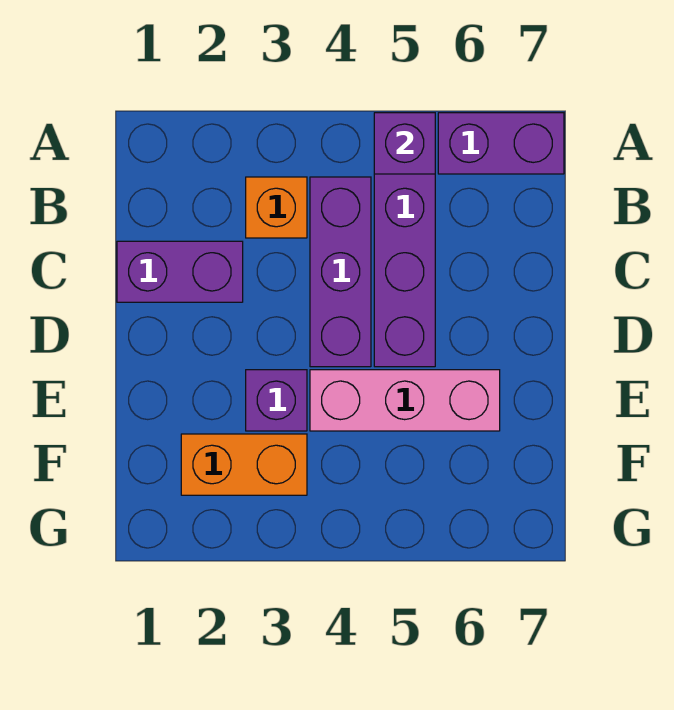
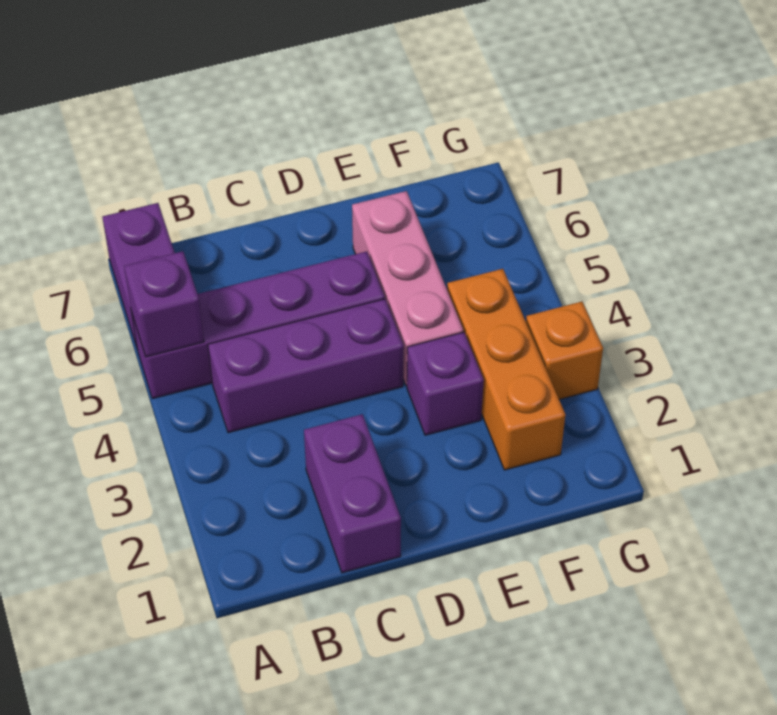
orange brick B3 level 1 -> orange brick G3 level 1
orange brick F2:F3 level 1 -> orange brick F2:F4 level 1

